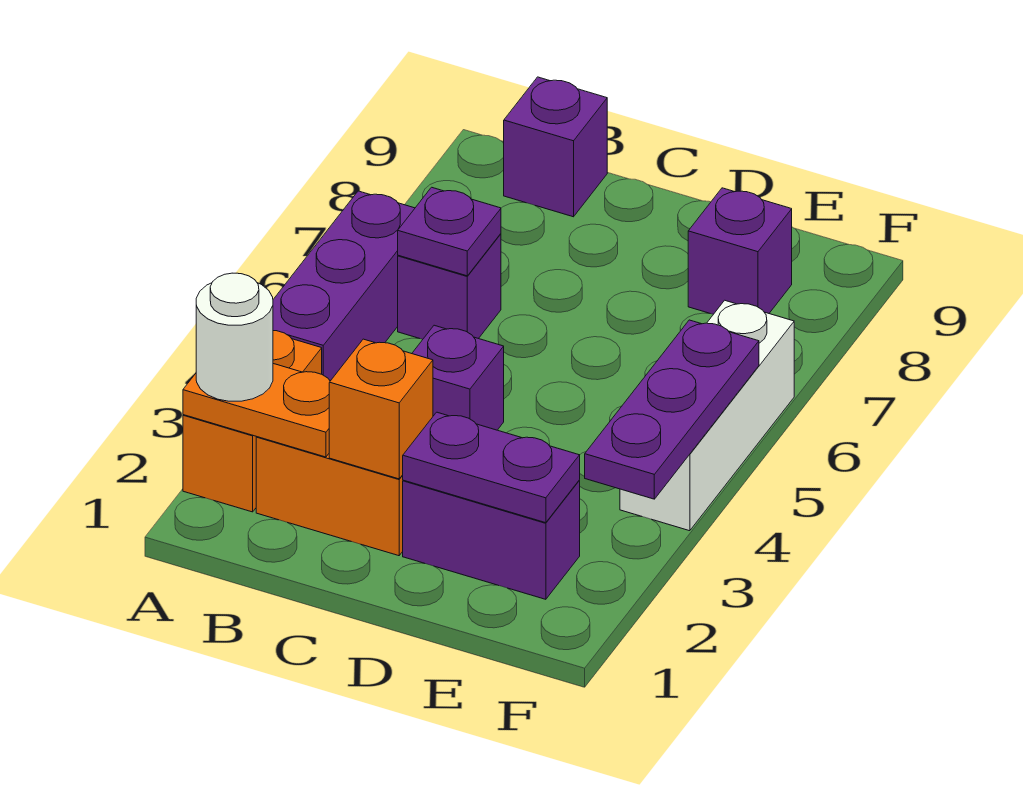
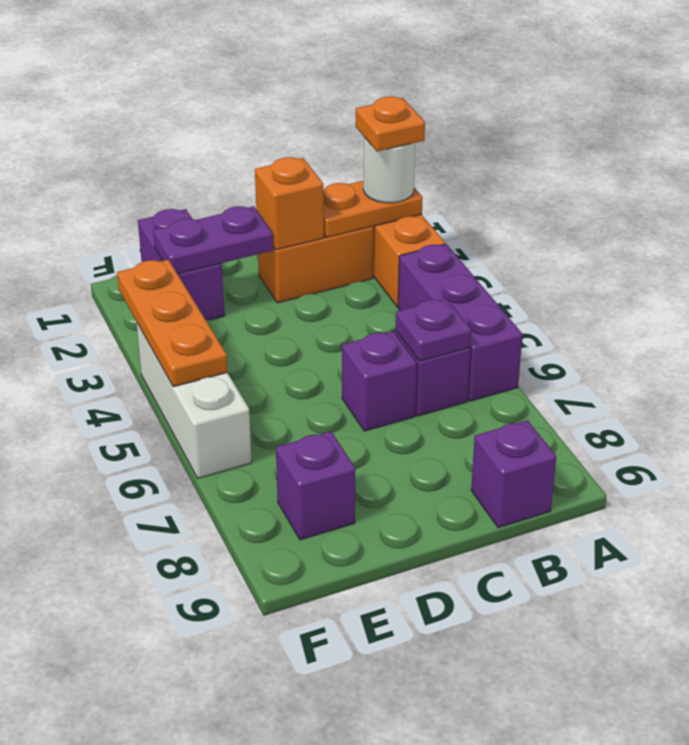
none -> orange plate A2 level 4
purple brick C4 level 1 -> purple brick C6 level 1
purple brick D2:E2 level 1 -> purple brick E1:E2 level 1
purple plate F3:F5 level 2 -> orange plate F3:F5 level 2

